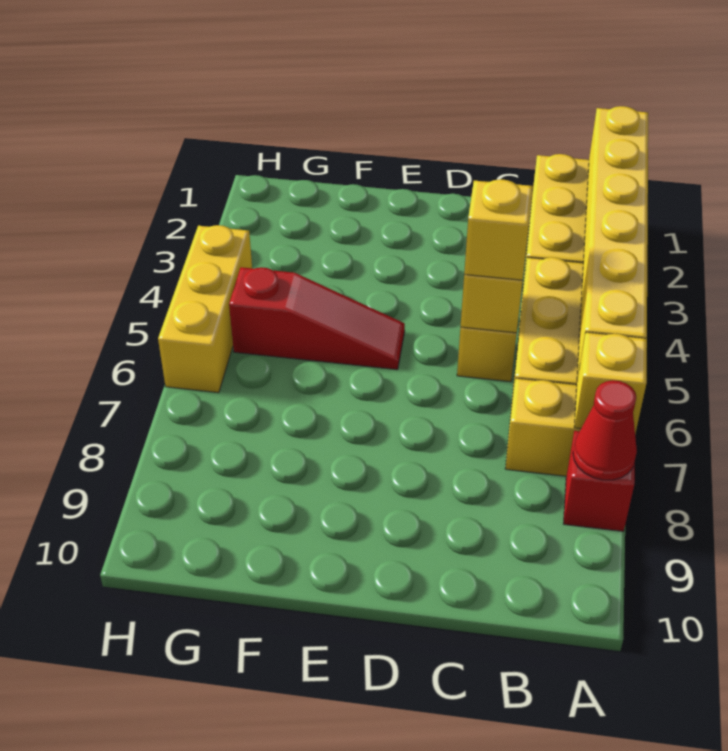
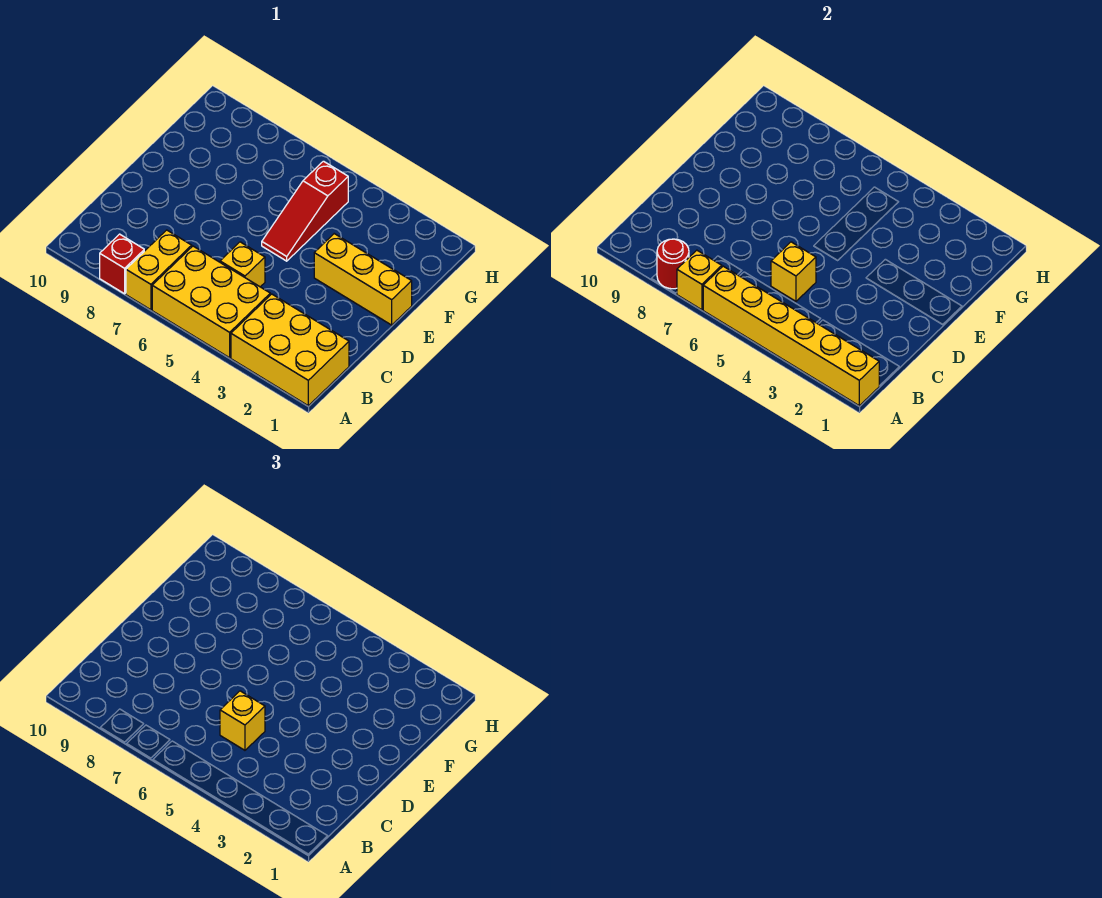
red cone A8 level 2 -> red round brick A8 level 2
yellow brick H4:H6 level 1 -> yellow brick E1:E3 level 1

